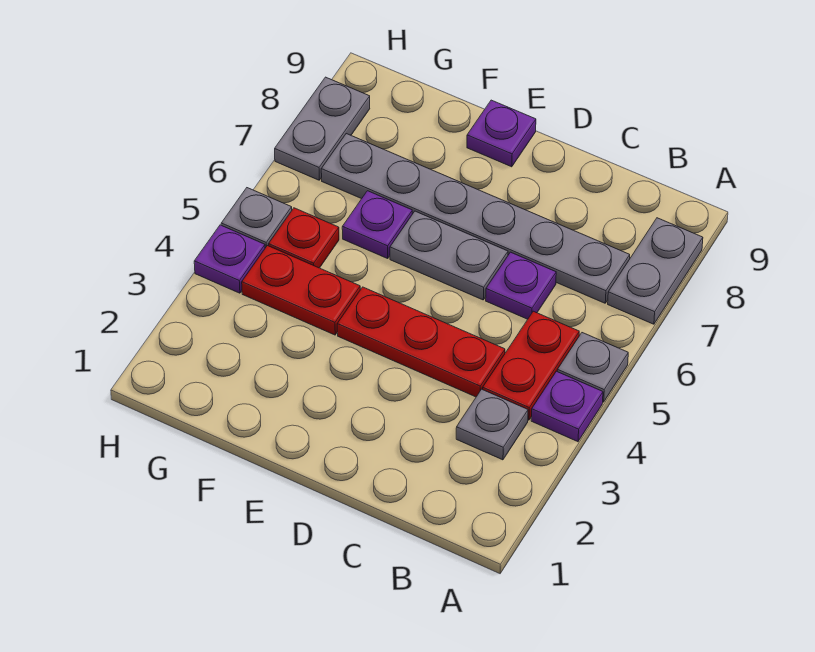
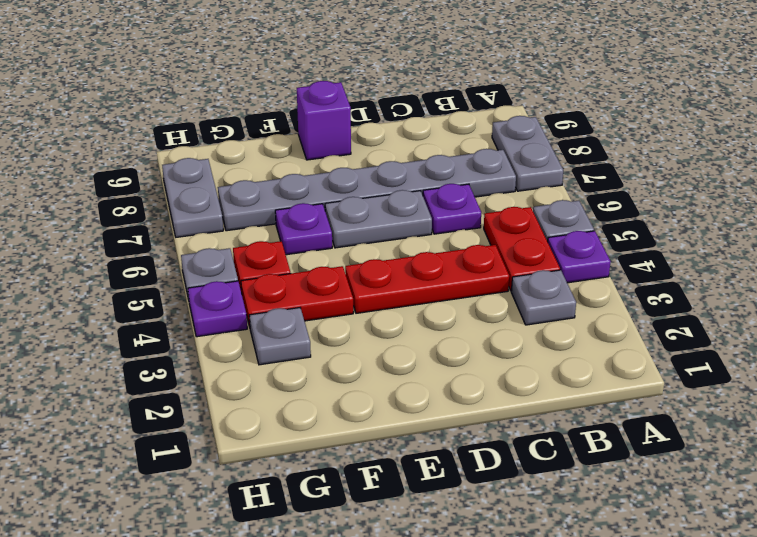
purple plate E9 level 1 -> purple brick E9 level 1
none -> grey plate G3 level 1

